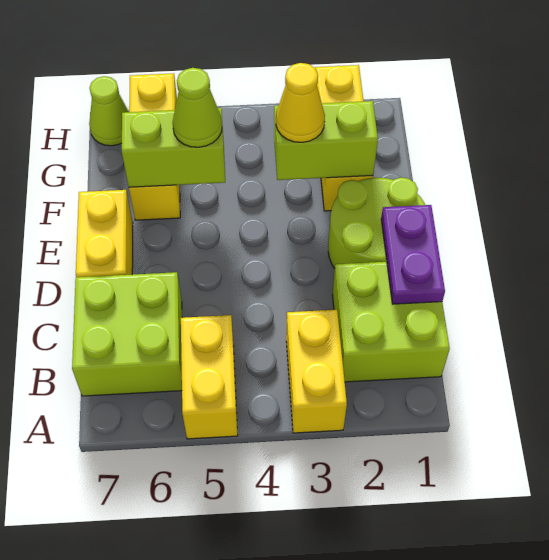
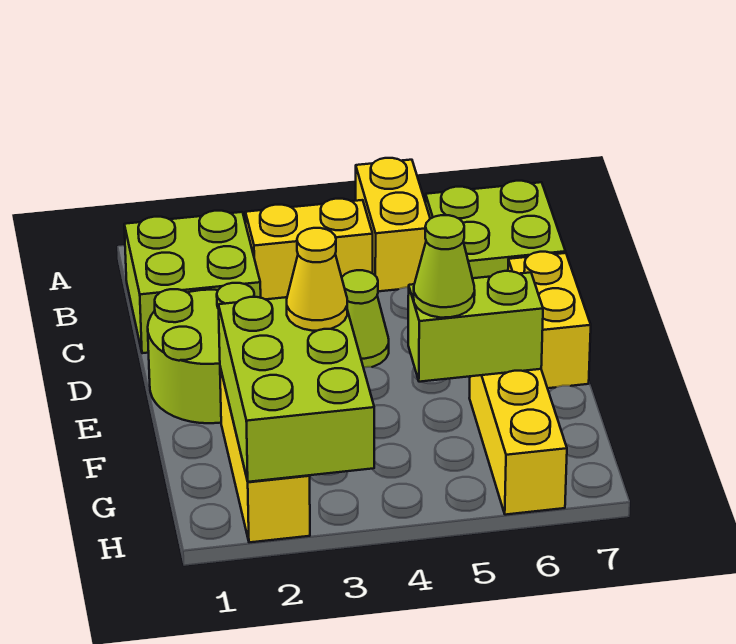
yellow brick A3:B3 level 1 -> yellow brick B3:B4 level 1
purple plate C1:D1 level 2 -> none
lime brick F2:F3 level 2 -> lime brick F2:H3 level 2
lime cone H7 level 1 -> lime cone D4 level 1

